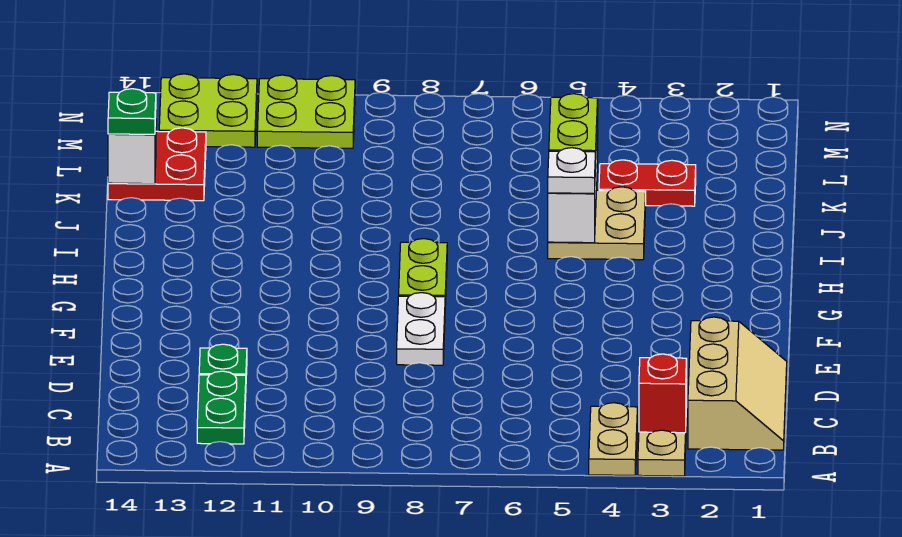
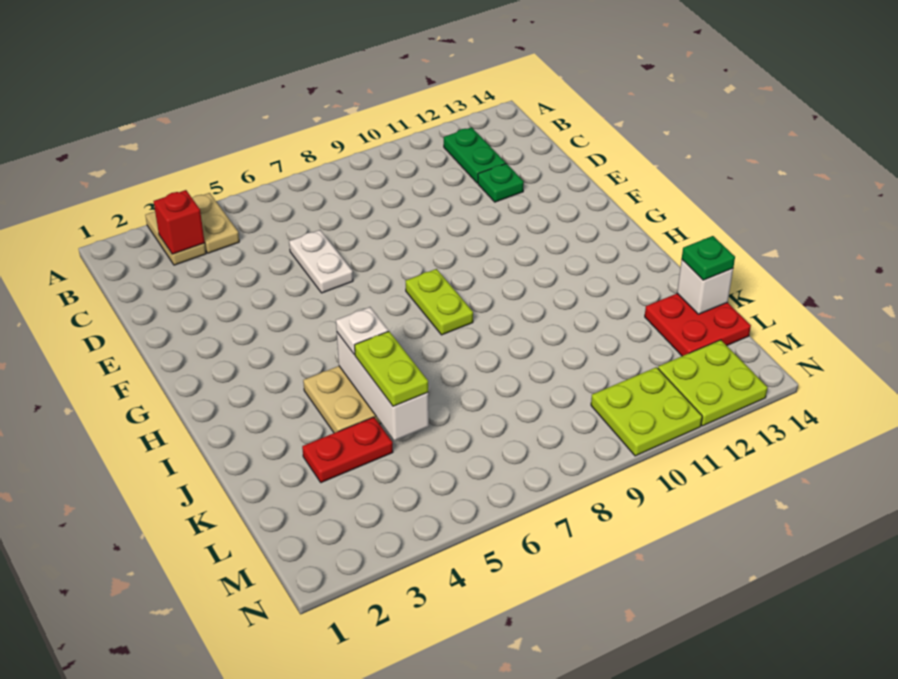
tan slope B1:D2 level 1 top 2 -> none
white plate E8:F8 level 1 -> white plate D6:E6 level 1

